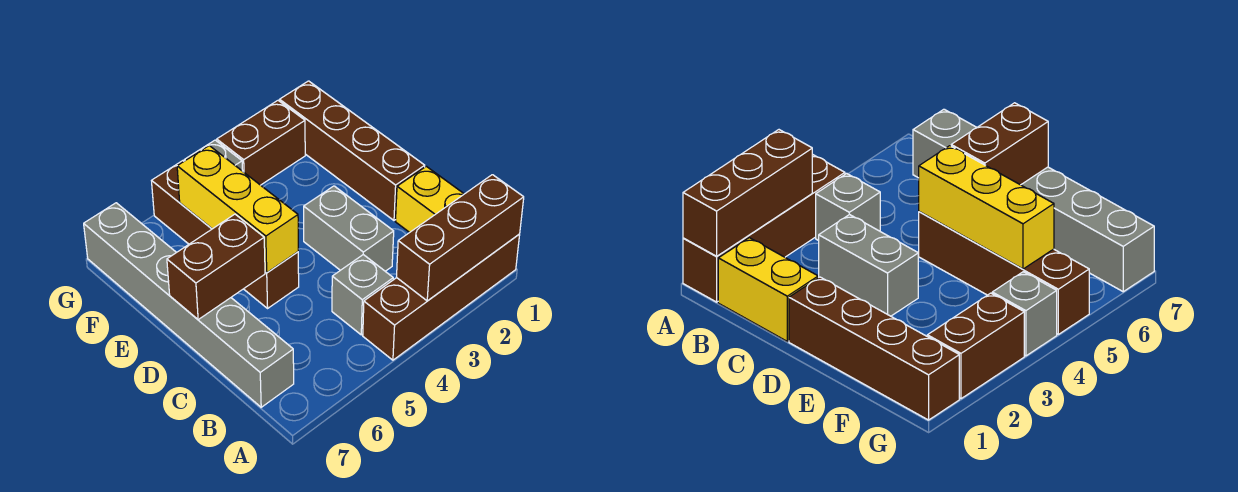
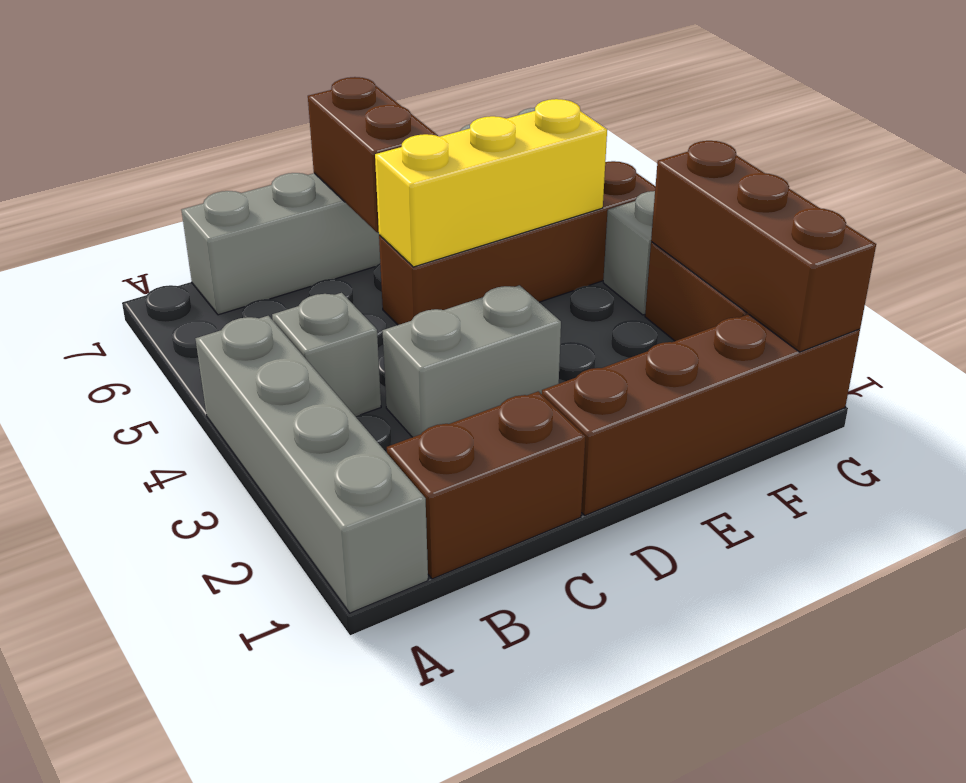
brown brick A1:A4 level 1 -> grey brick A1:A4 level 1
brown brick A1:A3 level 2 -> brown brick G1:G3 level 2
yellow brick B1:C1 level 1 -> brown brick B1:C1 level 1

